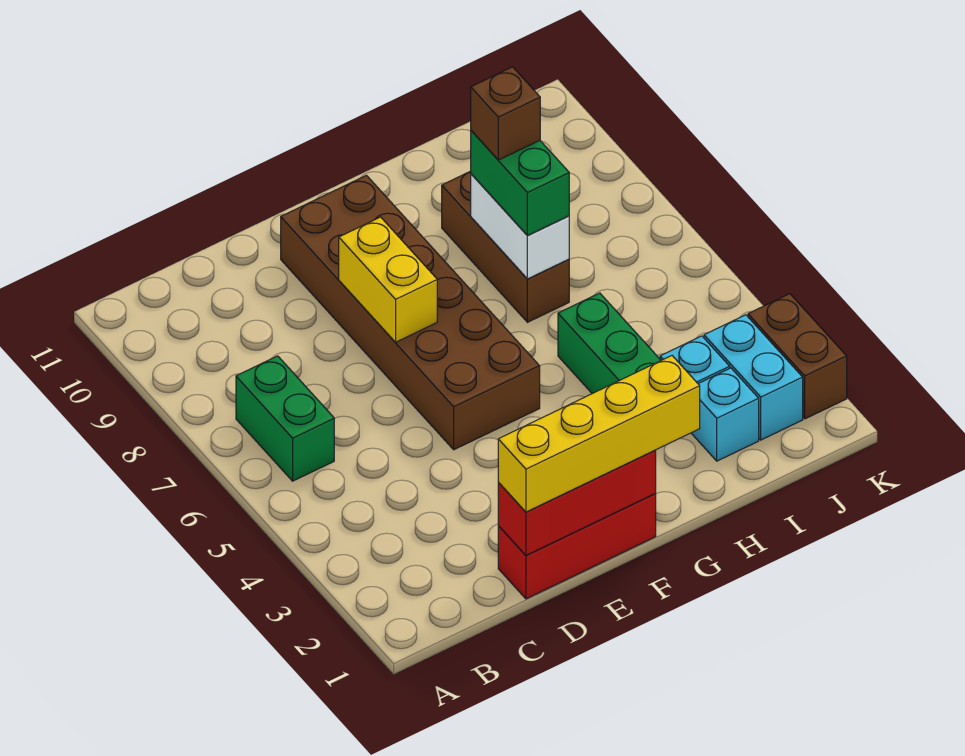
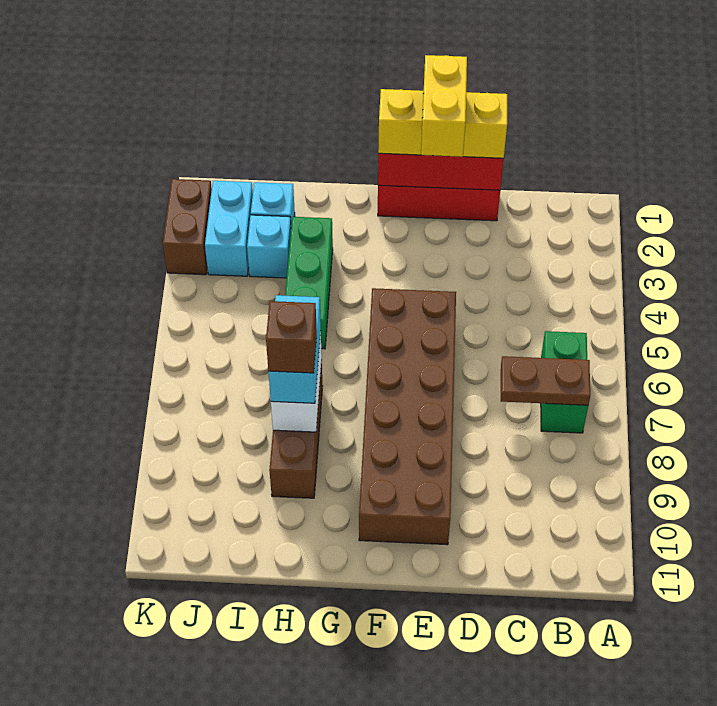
none -> brown plate B7:C7 level 2
yellow brick D1:G1 level 3 -> yellow brick D1:F1 level 3
yellow brick E7:E8 level 2 -> yellow brick E1:E2 level 4
green brick H7:H8 level 3 -> cyan brick H7:H8 level 3

